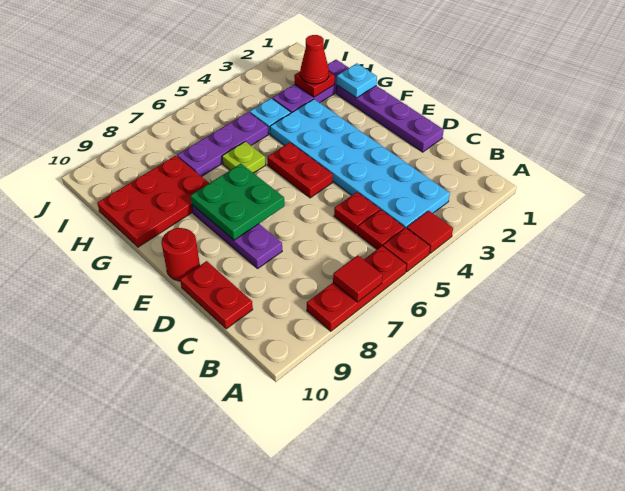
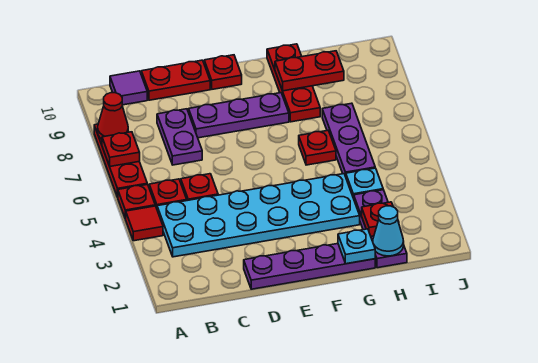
red tile A7 level 2 -> red plate A7 level 2
none -> purple tile B10 level 1
none -> purple plate C7:C8 level 1
red plate E5:F5 level 1 -> red plate G9:H9 level 2
green plate E7:F8 level 2 -> none
red round brick E10 level 1 -> red plate E10 level 1
lime plate G6 level 1 -> red plate G6 level 1
red plate G8:H10 level 1 -> red plate G8:G10 level 1
none -> cyan cone H1 level 2
red cone H2 level 3 -> red cone A8 level 2

